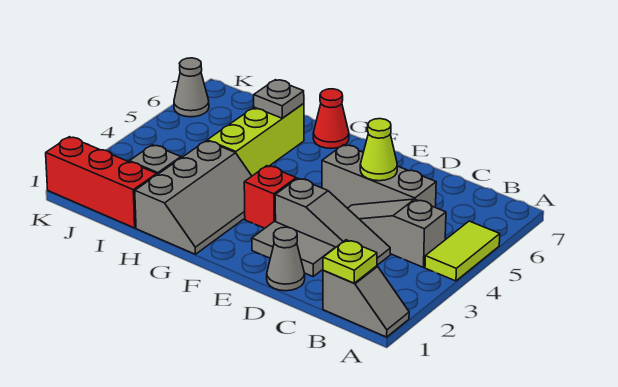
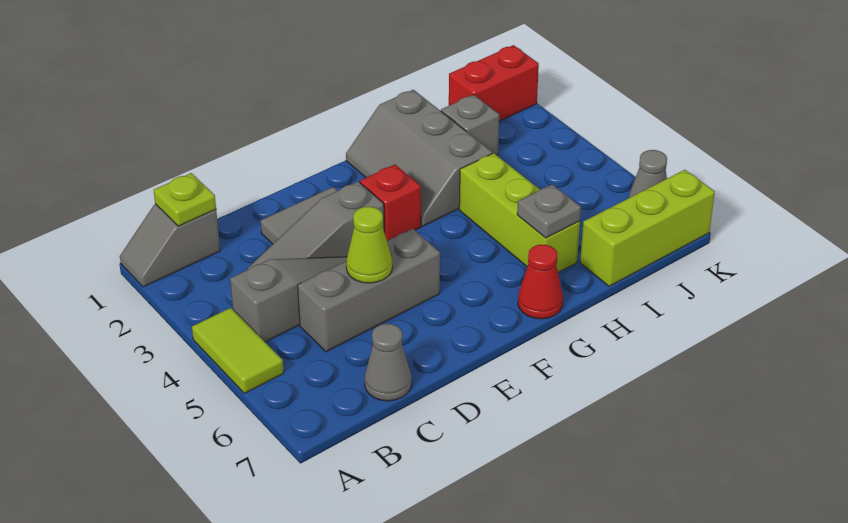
grey cone D1 level 1 -> grey cone C7 level 1
red brick I1:K1 level 1 -> red brick J1:K1 level 1
none -> lime brick I7:K7 level 1

